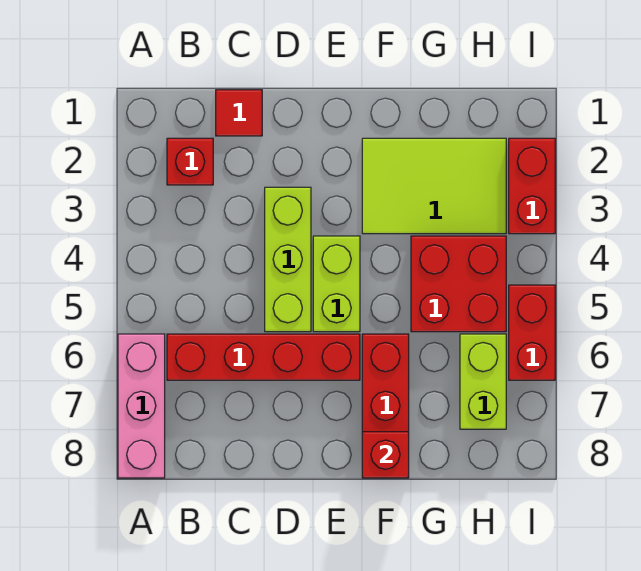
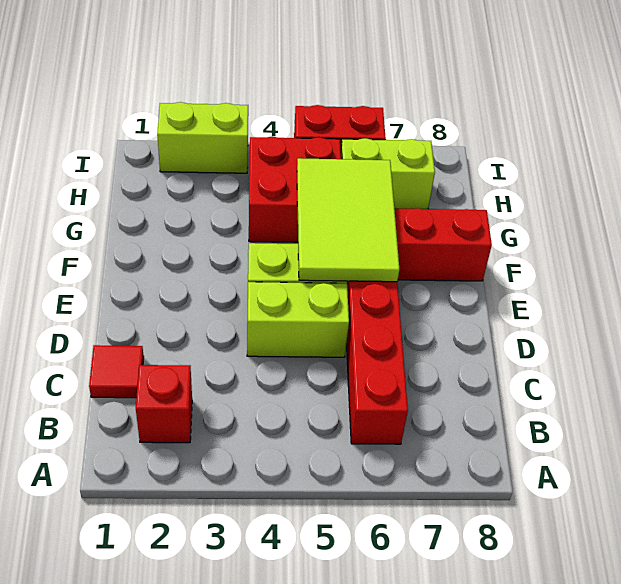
pink brick A6:A8 level 1 -> none
lime brick D3:D5 level 1 -> lime brick D4:D5 level 1
lime tile F2:H3 level 1 -> lime tile E5:G6 level 2
red brick F8 level 2 -> none
red brick I2:I3 level 1 -> lime brick I2:I3 level 1

